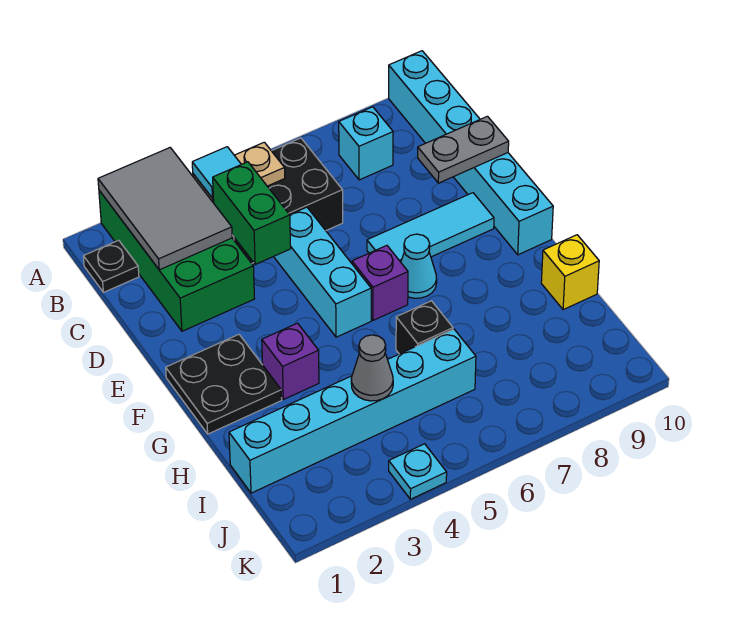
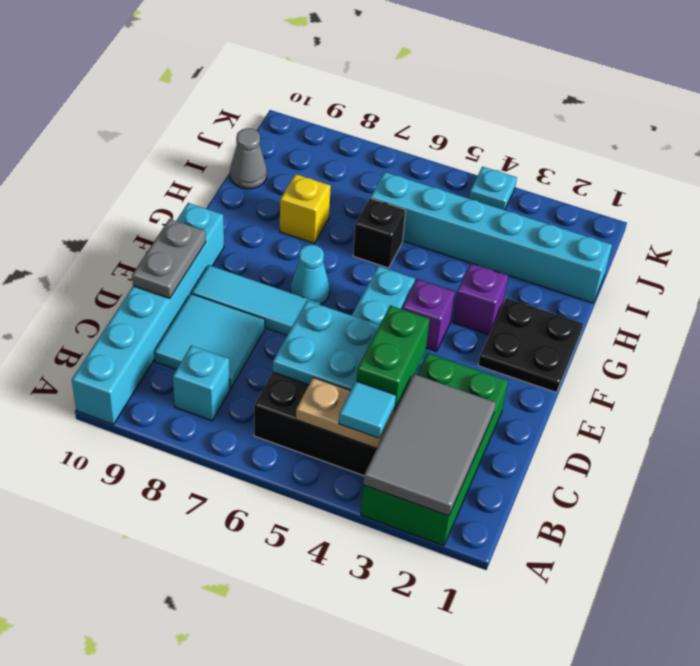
black plate B1 level 1 -> none
none -> cyan plate C5:D6 level 2
none -> cyan tile C8:D9 level 1
grey plate D9:D10 level 2 -> grey plate D10:E10 level 2
purple brick F6 level 1 -> purple brick F4 level 1
yellow brick H10 level 1 -> yellow brick H8 level 1
grey cone I4 level 2 -> grey cone I10 level 1

